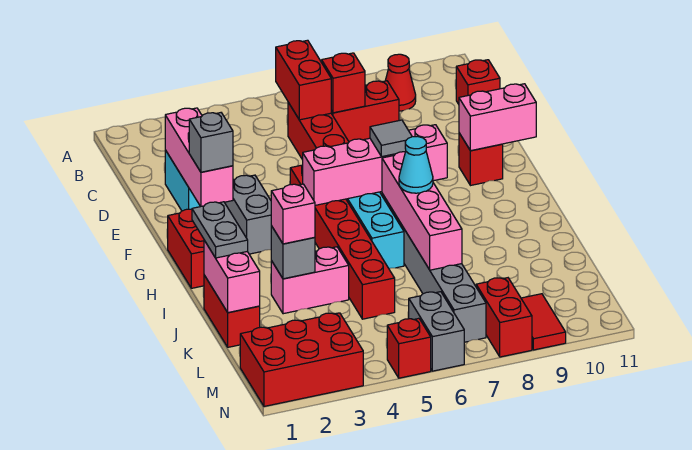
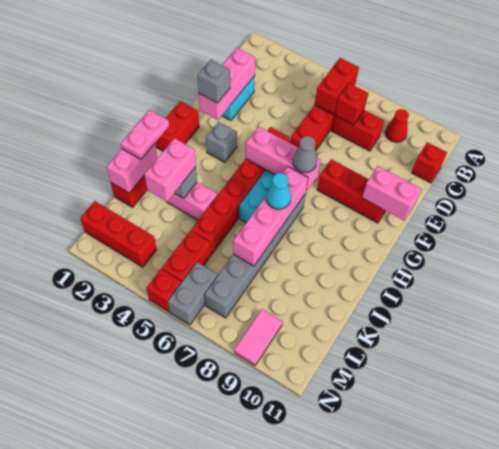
grey brick F3:G3 level 1 -> grey brick G3 level 1
red brick F10 level 1 -> red brick F8:F10 level 1
pink brick G5:G8 level 2 -> pink brick G5:G7 level 2
grey tile G7 level 3 -> grey cone G7 level 3
grey plate I1:J1 level 3 -> pink plate I1:J1 level 3
pink brick J3 level 3 -> pink brick J3:K3 level 3
red brick M1:N3 level 1 -> red brick M1:M3 level 1
red brick M8:N8 level 1 -> red brick L5:M5 level 1
red tile M9:N9 level 1 -> pink tile M9:N9 level 1

